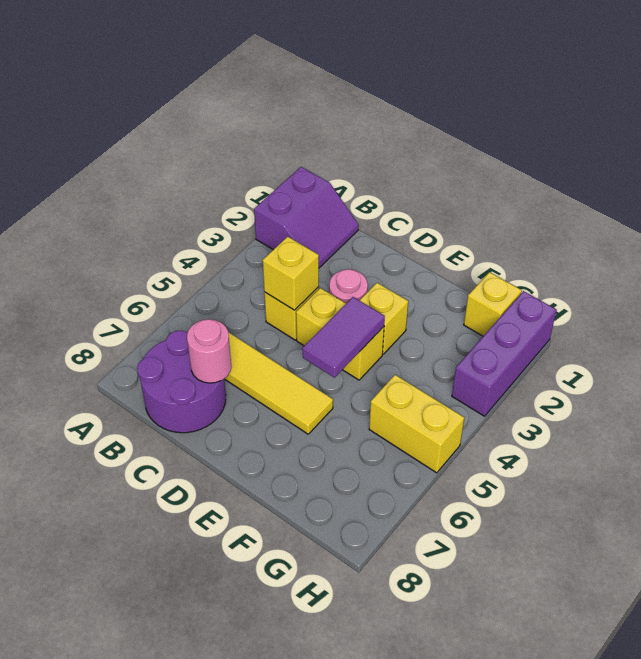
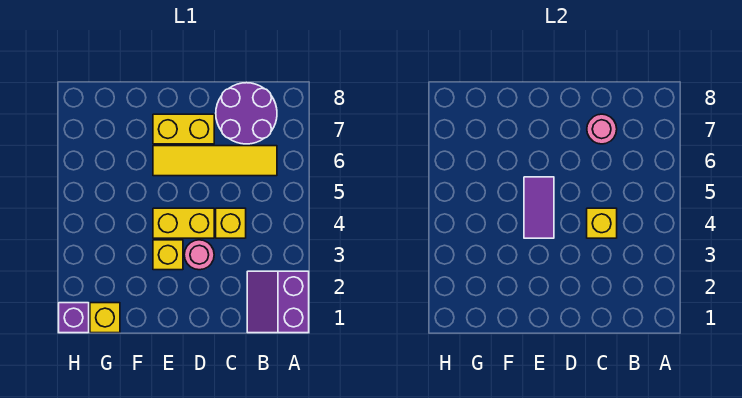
yellow brick G5:H5 level 1 -> yellow brick D7:E7 level 1
purple brick H1:H3 level 1 -> purple brick H1 level 1

